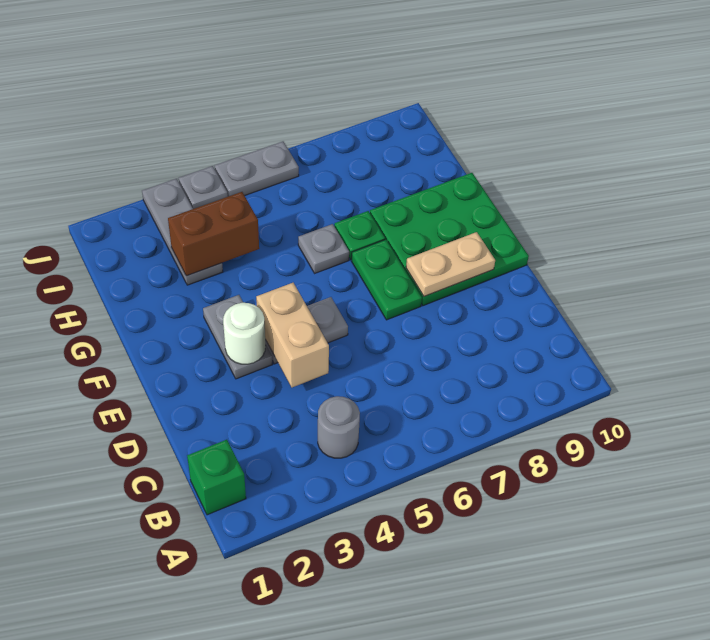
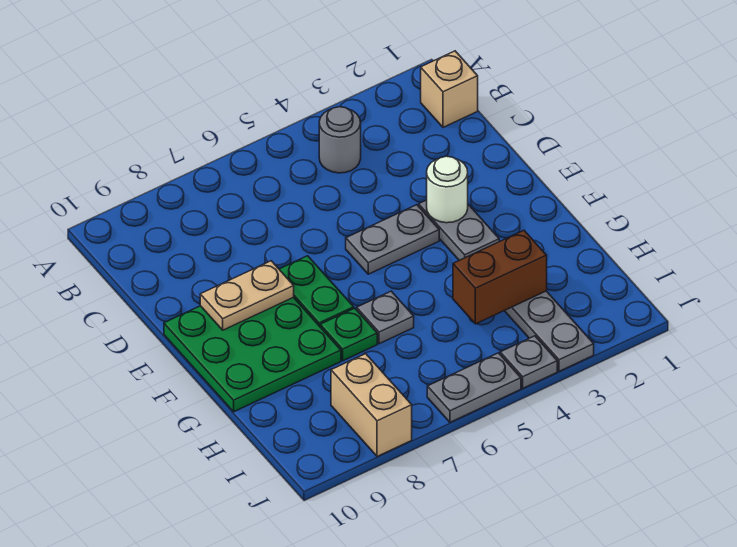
green brick B1 level 1 -> tan brick B1 level 1
tan brick D4:E4 level 2 -> tan brick I8:J8 level 1

